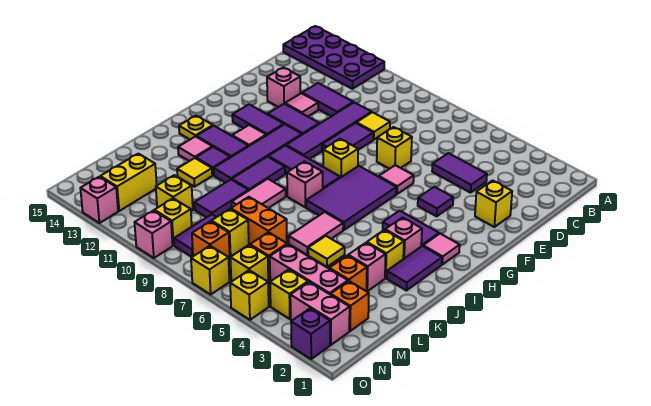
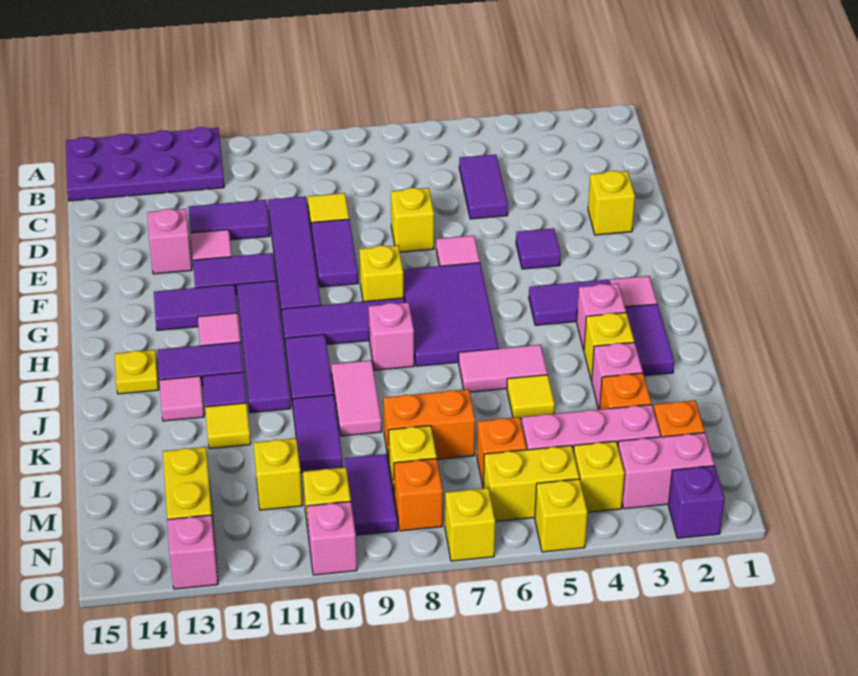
purple tile D4:D5 level 1 -> purple tile C5:D5 level 1
pink tile J6:K6 level 1 -> pink tile J5:J6 level 1
yellow brick N6 level 1 -> yellow brick N5:N6 level 1

